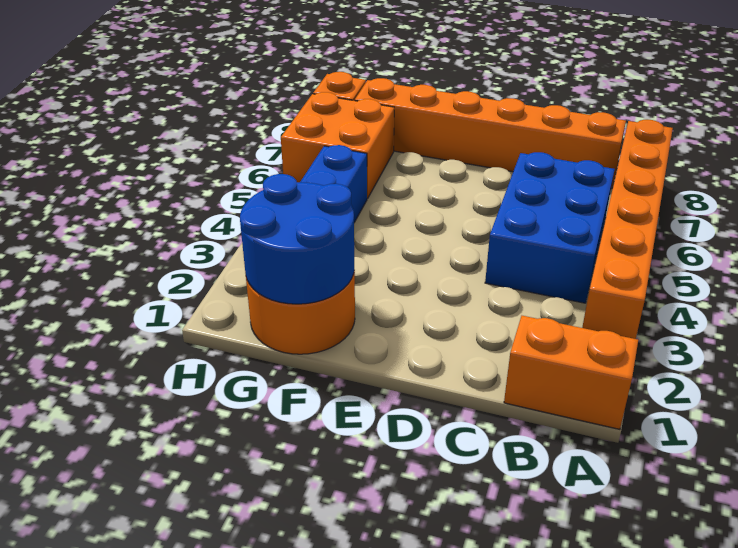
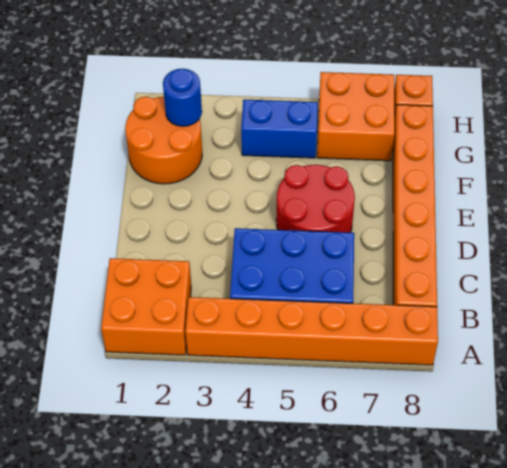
orange brick A1:B1 level 1 -> orange brick A1:B2 level 1
none -> red round brick D5:E6 level 1
blue round brick F1:G2 level 2 -> blue round brick G2 level 2

